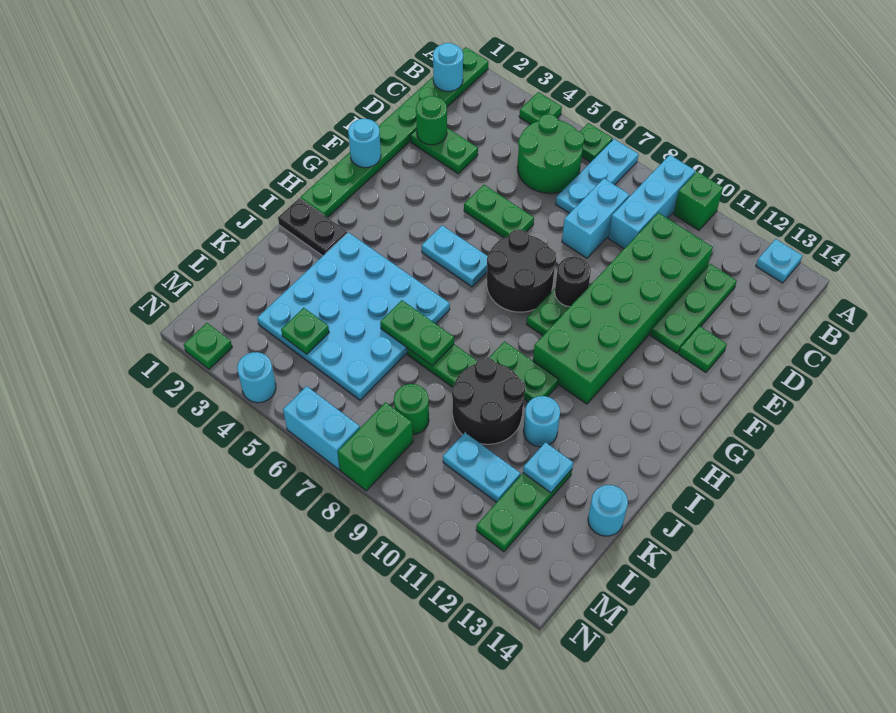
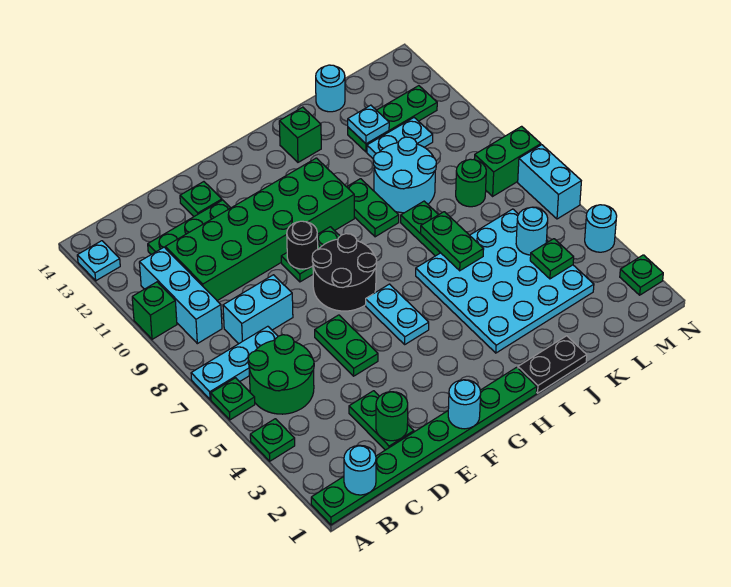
cyan brick A9:C9 level 1 -> cyan brick B9:B11 level 1
black plate I1:I2 level 1 -> black plate I1:J1 level 1
none -> green brick I13 level 1
black round brick J9:K10 level 1 -> cyan round brick J9:K10 level 1
cyan round brick J11 level 1 -> cyan round brick L5 level 2
cyan plate L10:L11 level 1 -> cyan plate K11:L11 level 1

